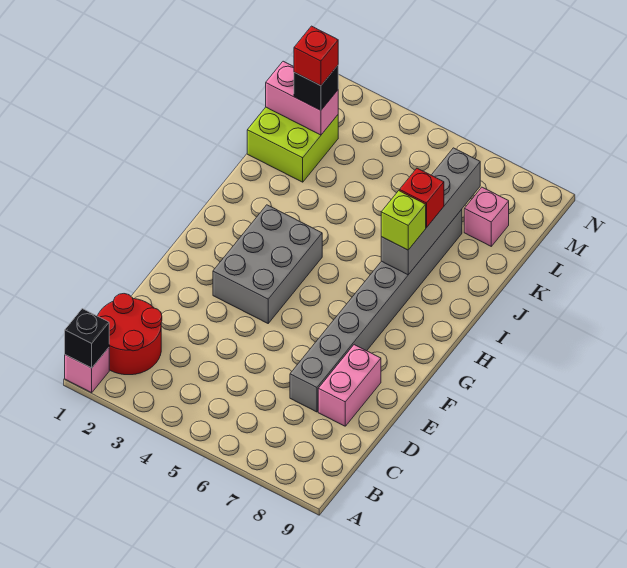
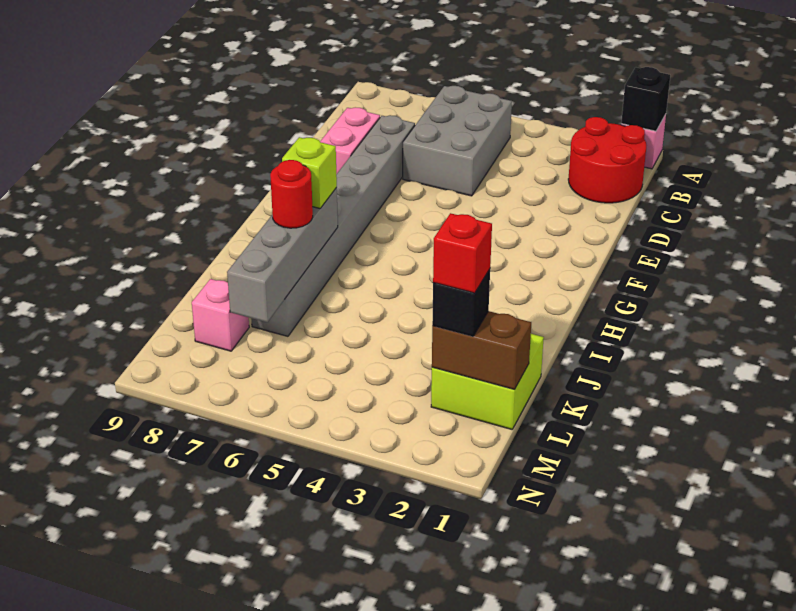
grey brick F3:H4 level 1 -> grey brick B5:D6 level 1
red brick J7 level 3 -> red round brick J7 level 3
pink brick L1:L2 level 2 -> brown brick L1:L2 level 2

